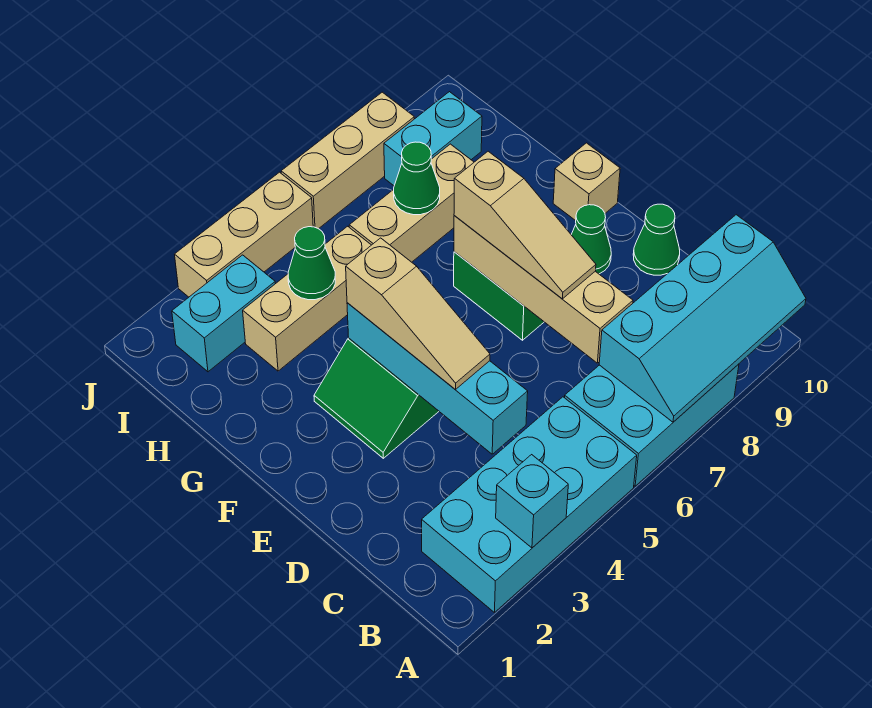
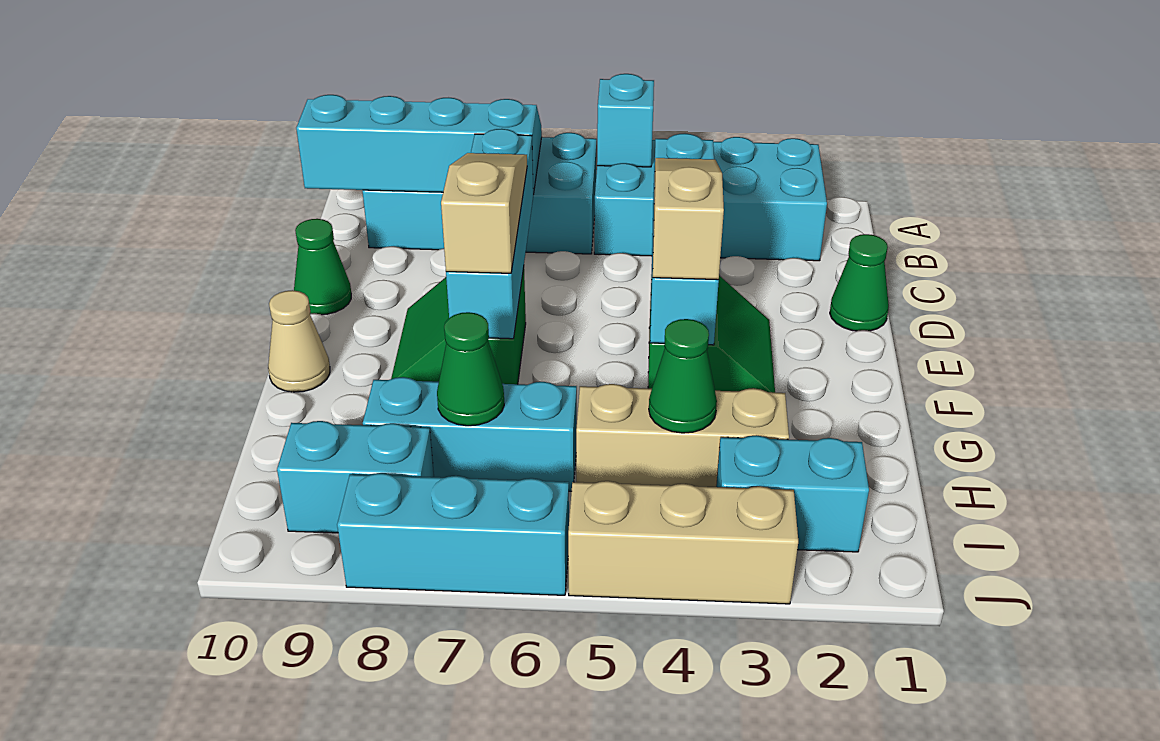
cyan brick A3 level 2 -> cyan brick A5 level 2
cyan brick A6:B8 level 1 -> cyan brick A6:B9 level 1
tan brick C7:F7 level 2 -> cyan brick C7:F7 level 2
green cone E9 level 1 -> green cone D1 level 1
tan brick F10 level 1 -> tan cone F10 level 1
tan brick H6:H8 level 1 -> cyan brick H6:H8 level 1
tan brick J6:J8 level 1 -> cyan brick J6:J8 level 1

